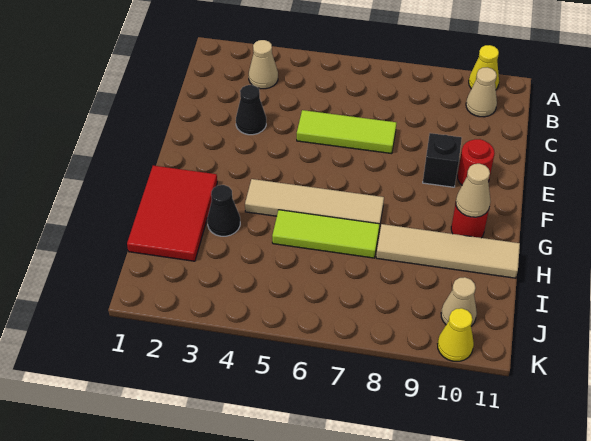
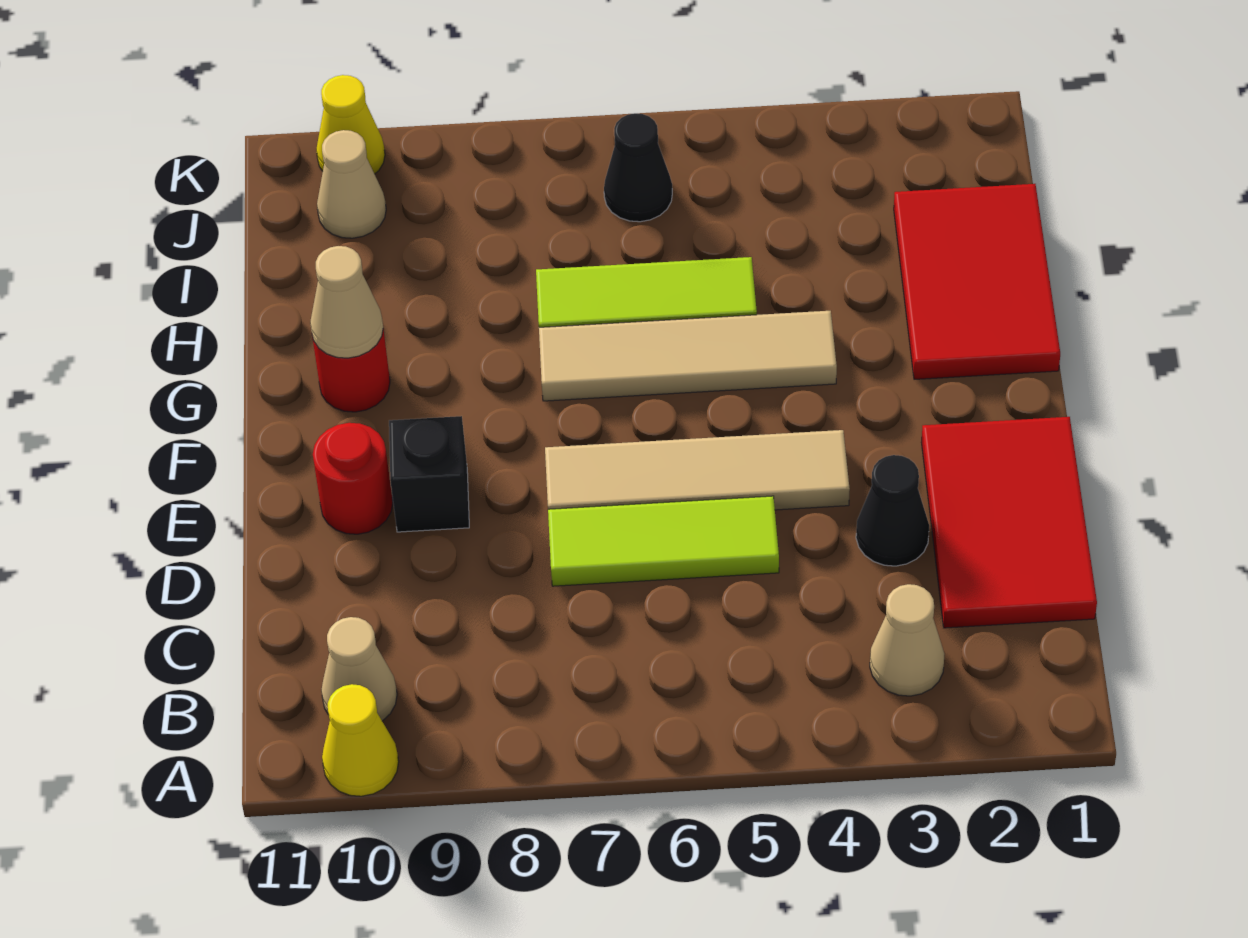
none -> red tile C1:E2 level 1
black cone H3 level 1 -> black cone J6 level 1
tan tile H8:H11 level 1 -> tan tile E4:E7 level 1

